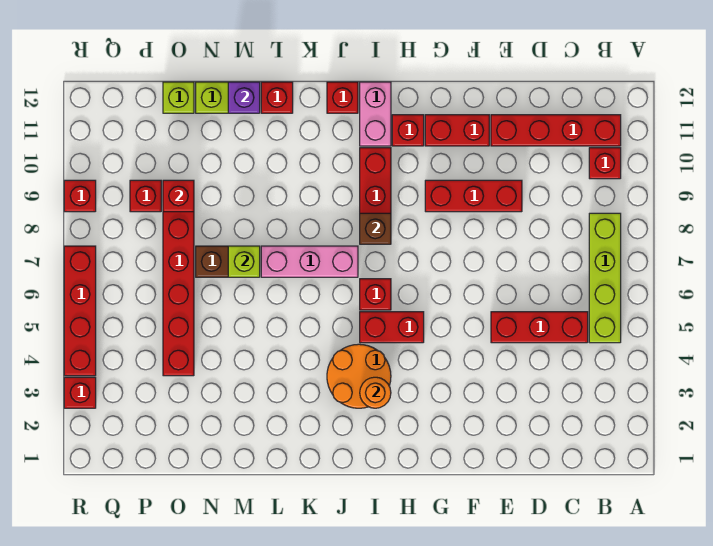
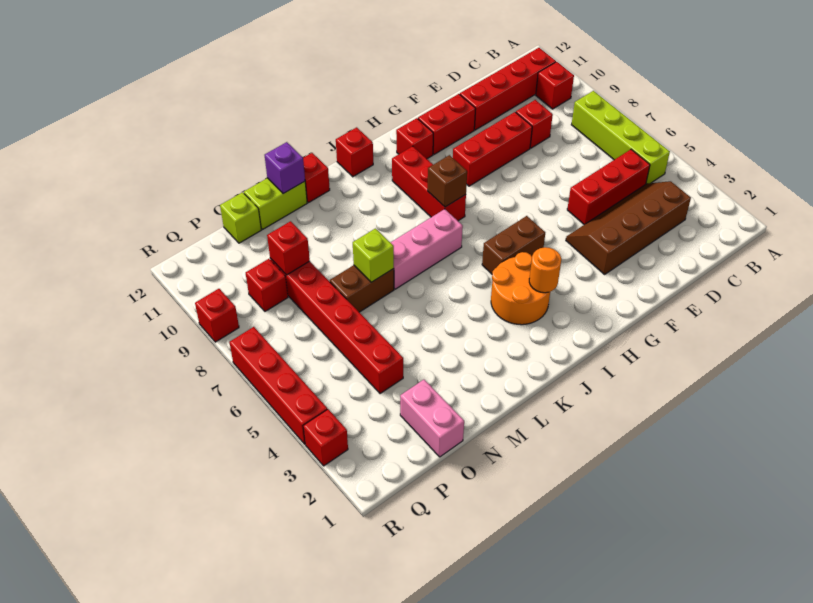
none -> brown slope C3:F4 level 1 top 3
red brick H5:I5 level 1 -> brown brick H5:I5 level 1
red brick I6 level 1 -> red brick D9 level 1
pink brick I11:I12 level 1 -> pink brick O1:O2 level 1

